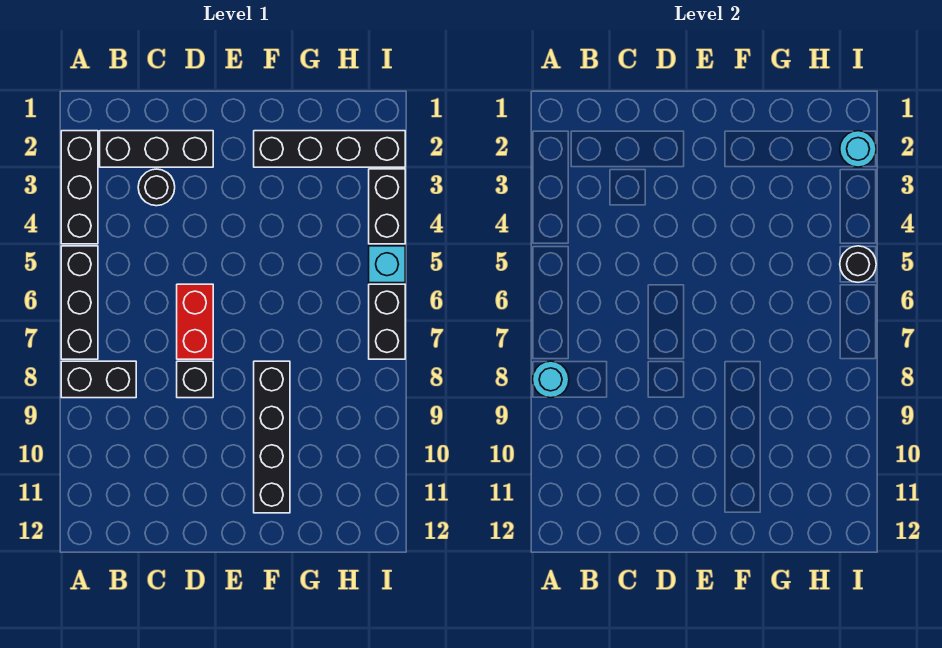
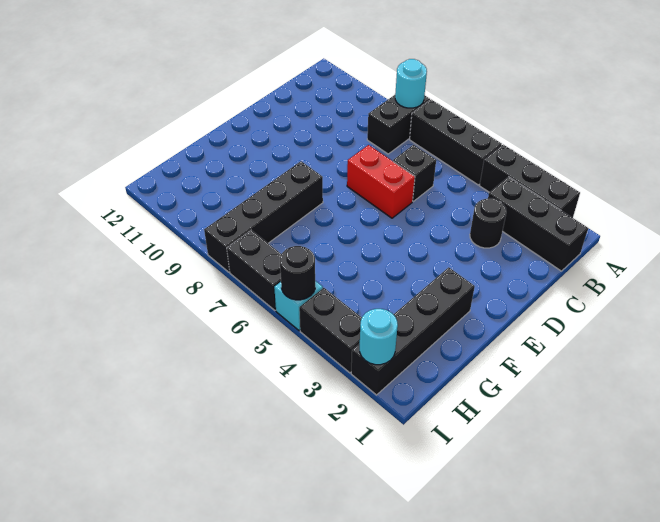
black brick B2:D2 level 1 -> black brick B1:B3 level 1
black brick D8 level 1 -> black brick C6 level 1
black brick F8:F11 level 1 -> black brick F8:I8 level 1

